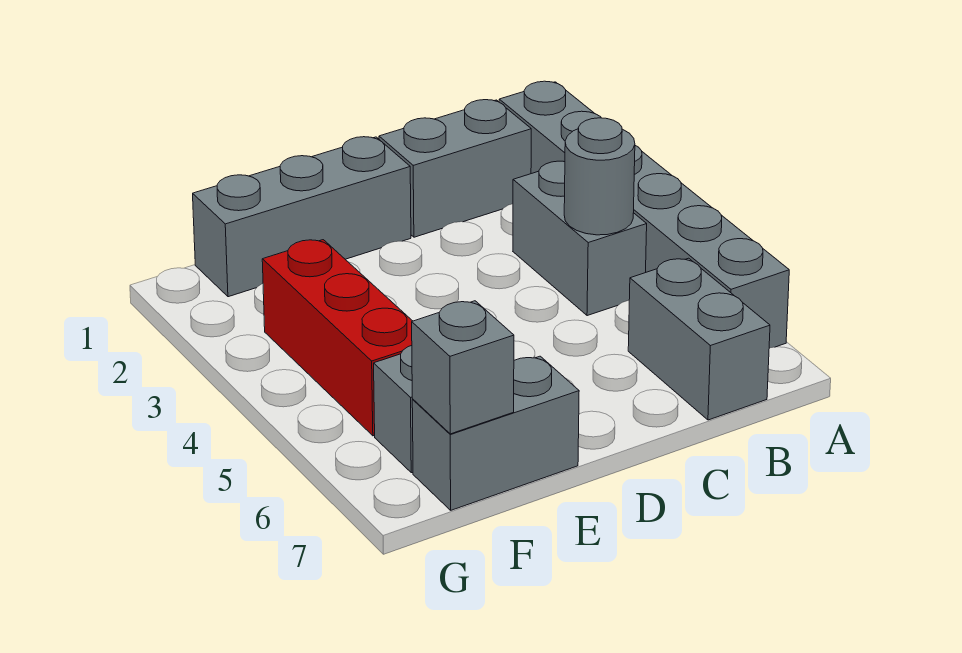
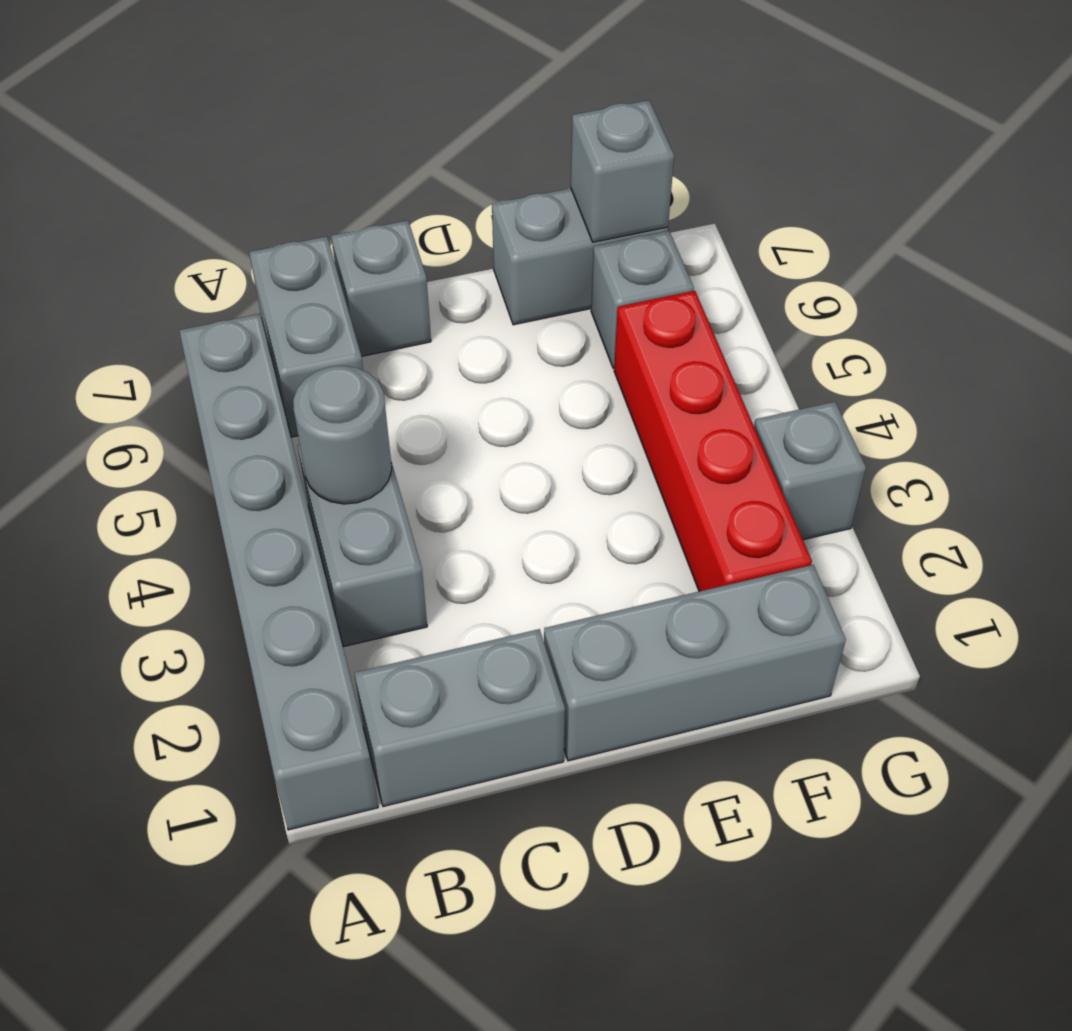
none -> grey brick C7 level 1
red brick F3:F5 level 1 -> red brick F2:F5 level 1
none -> grey brick G3 level 1

